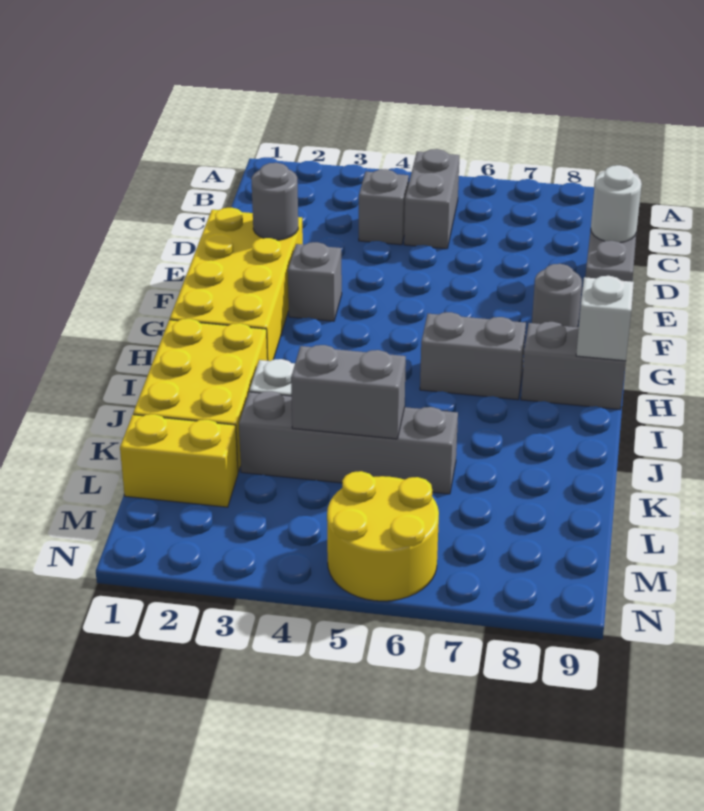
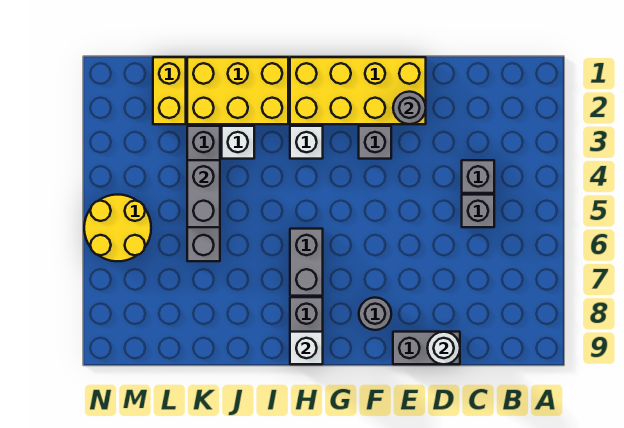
grey brick B5:C5 level 1 -> grey brick C5 level 1
none -> white brick H3 level 1

